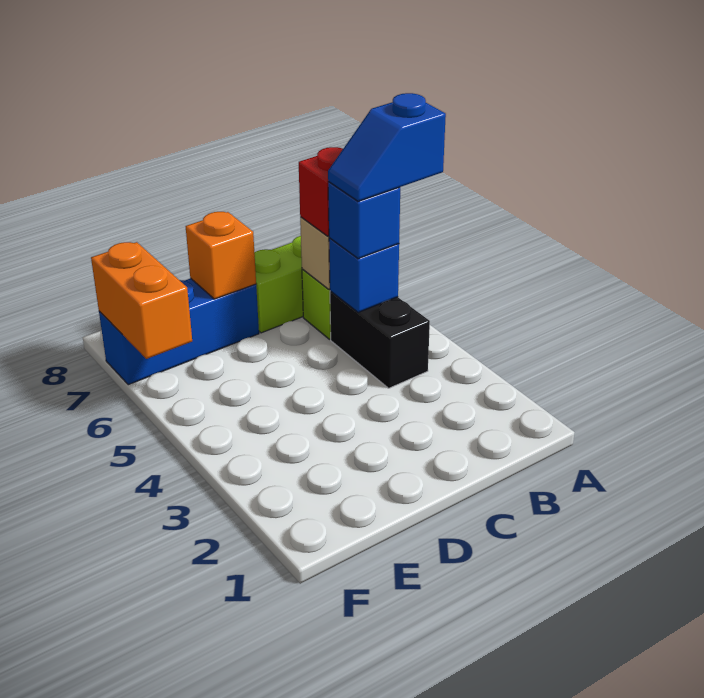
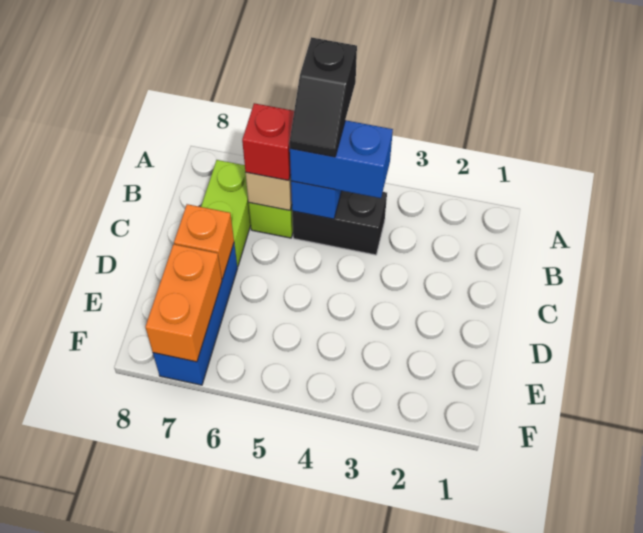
blue slope A5:B5 level 4 top A -> black slope A5:B5 level 4 top A
blue brick B5 level 3 -> blue brick B4:B5 level 3
orange brick F6:F7 level 2 -> orange brick E7:F7 level 2

